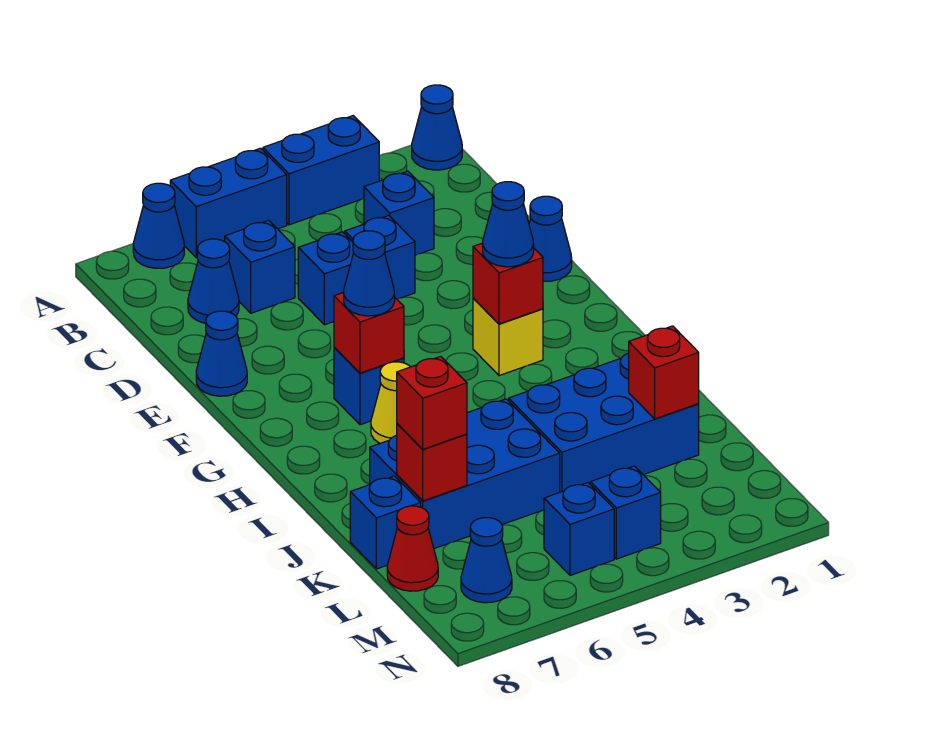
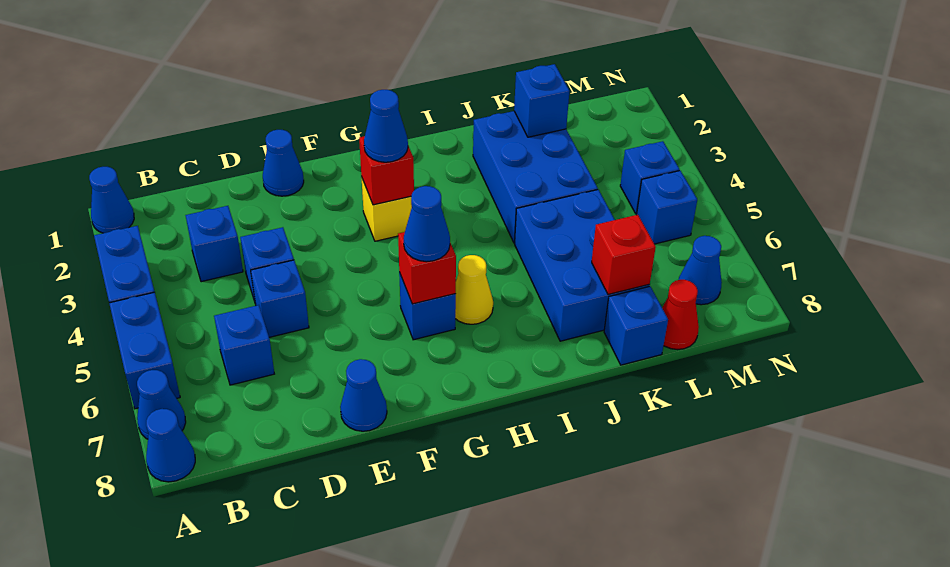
blue cone C7 level 1 -> blue cone A8 level 1
red brick K2 level 2 -> blue brick K2 level 2
red brick K7 level 3 -> none

